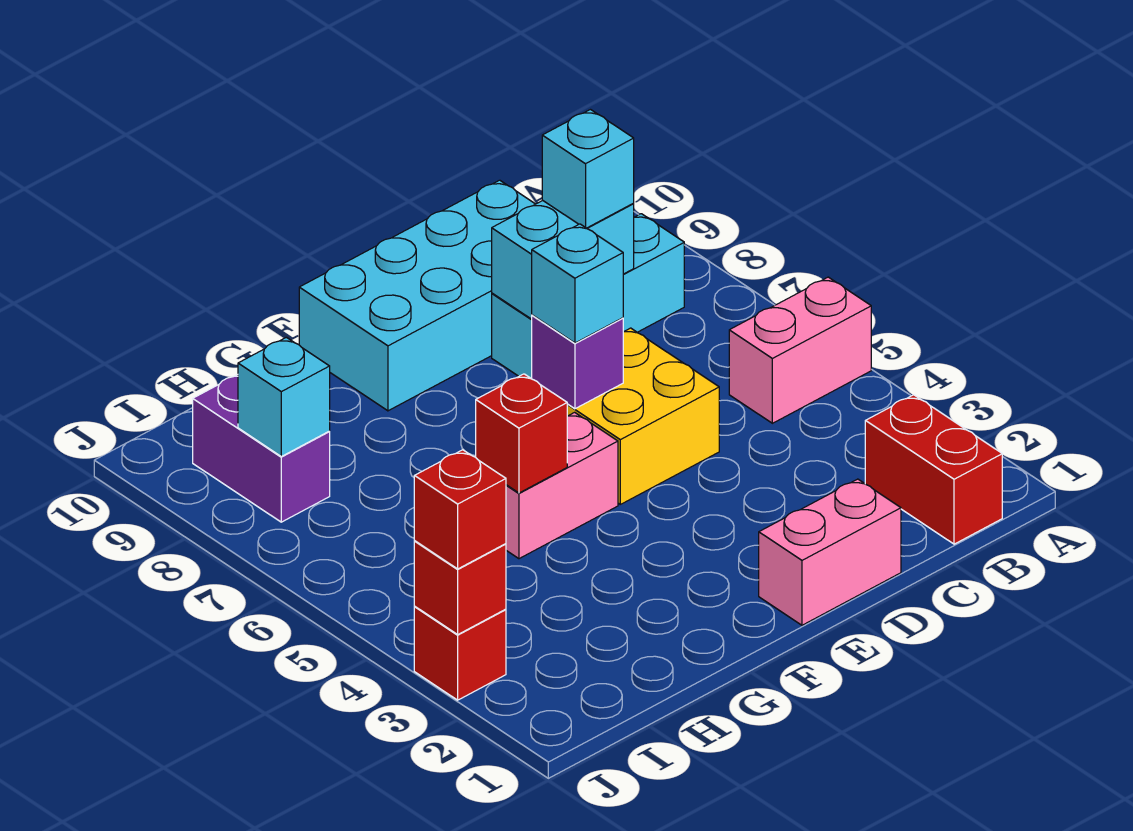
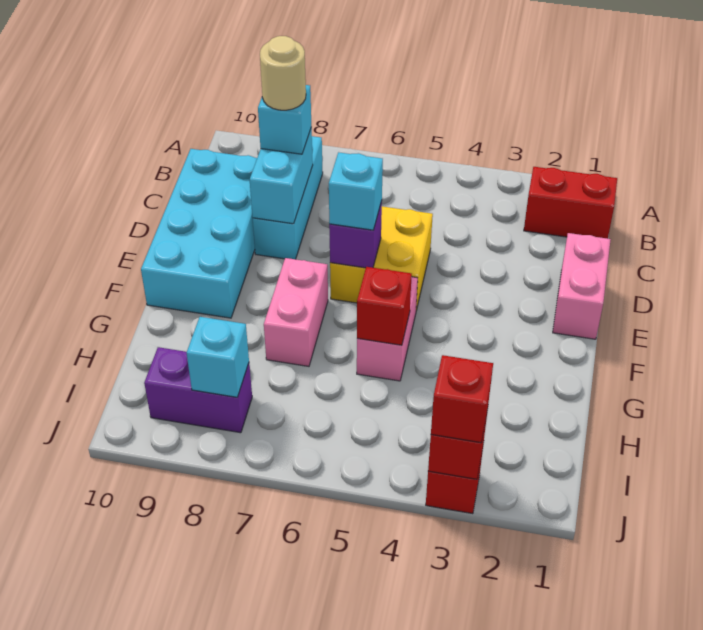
pink brick A5:B5 level 1 -> pink brick F7:G7 level 1
none -> tan round brick C8 level 4

